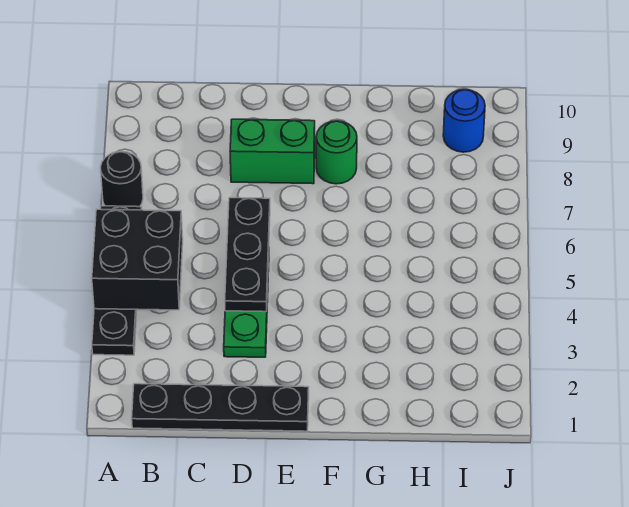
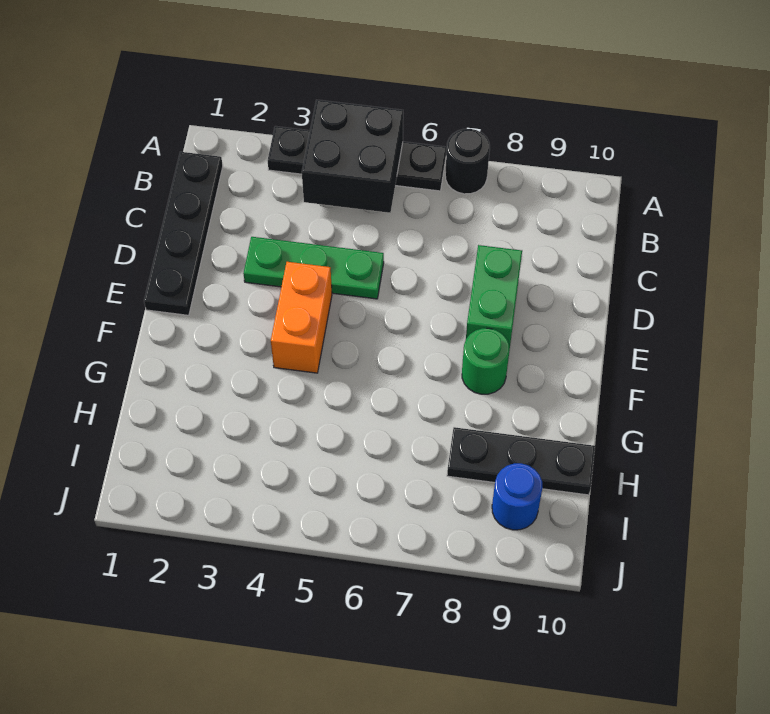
black plate D4:D6 level 2 -> black plate H8:H10 level 1
none -> orange brick E4:F4 level 1

